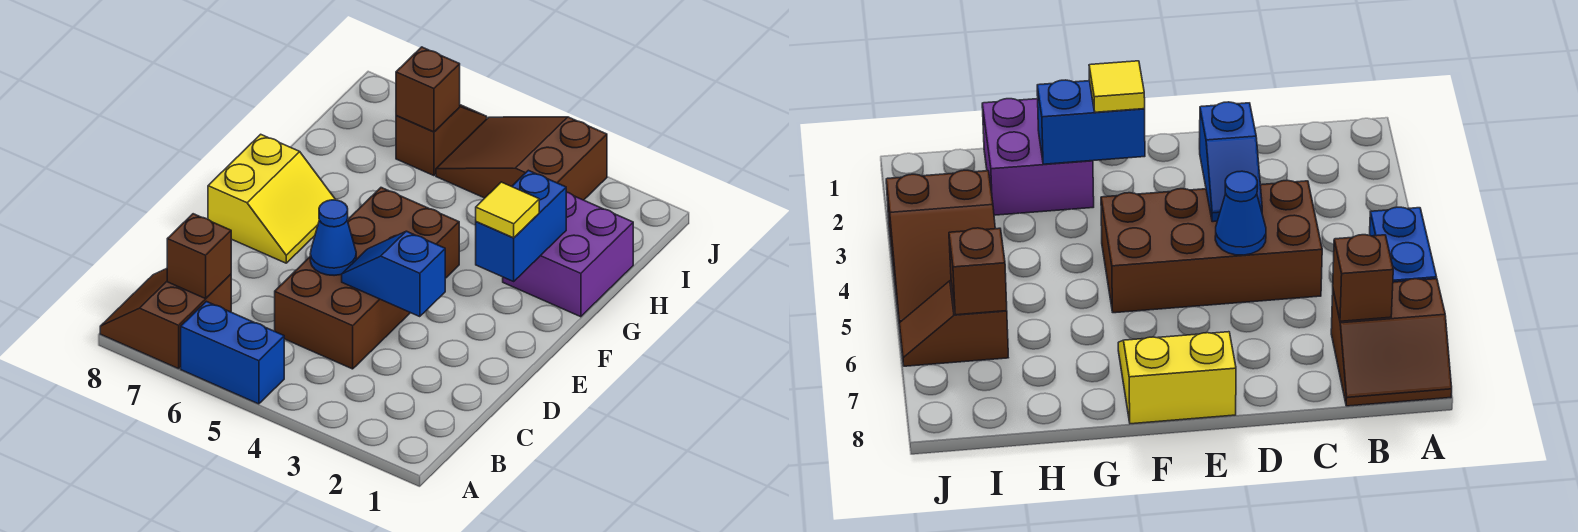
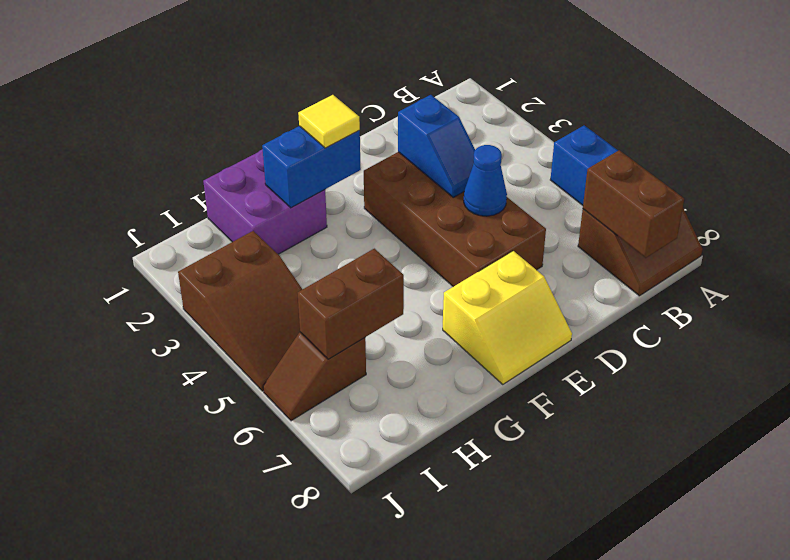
brown brick B7 level 2 -> brown brick B7:B8 level 2
brown brick C4:F5 level 1 -> brown brick D3:E6 level 1
yellow slope E7:F8 level 1 top 8 -> yellow slope E7:F8 level 1 top 7
brown brick I6 level 2 -> brown brick H6:I6 level 2

